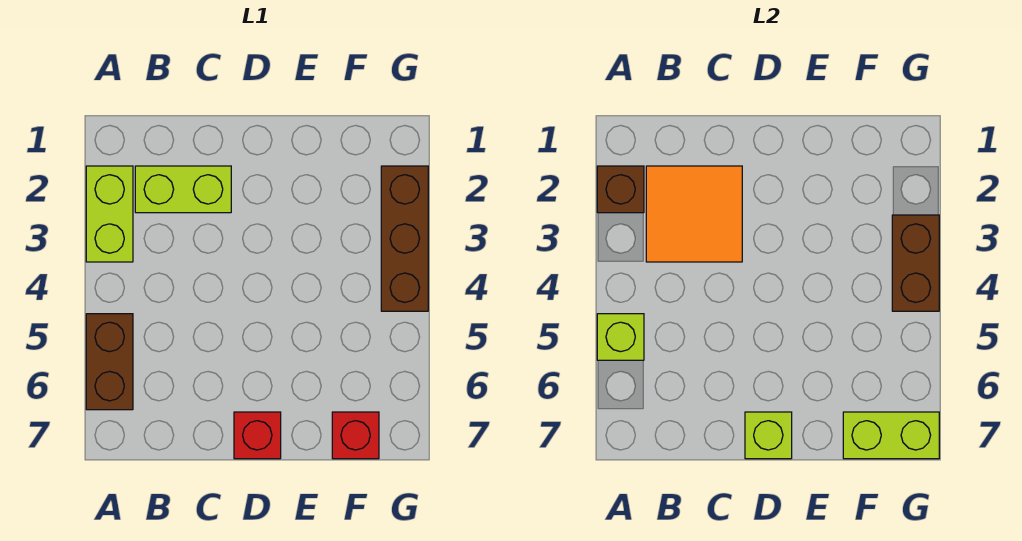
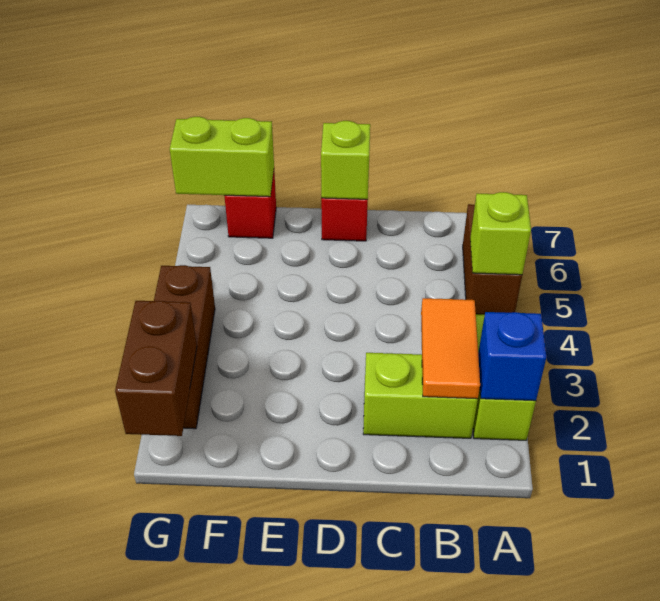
brown brick A2 level 2 -> blue brick A2 level 2
orange tile B2:C3 level 2 -> orange tile B2:B3 level 2
brown brick G3:G4 level 2 -> brown brick G1:G2 level 2

